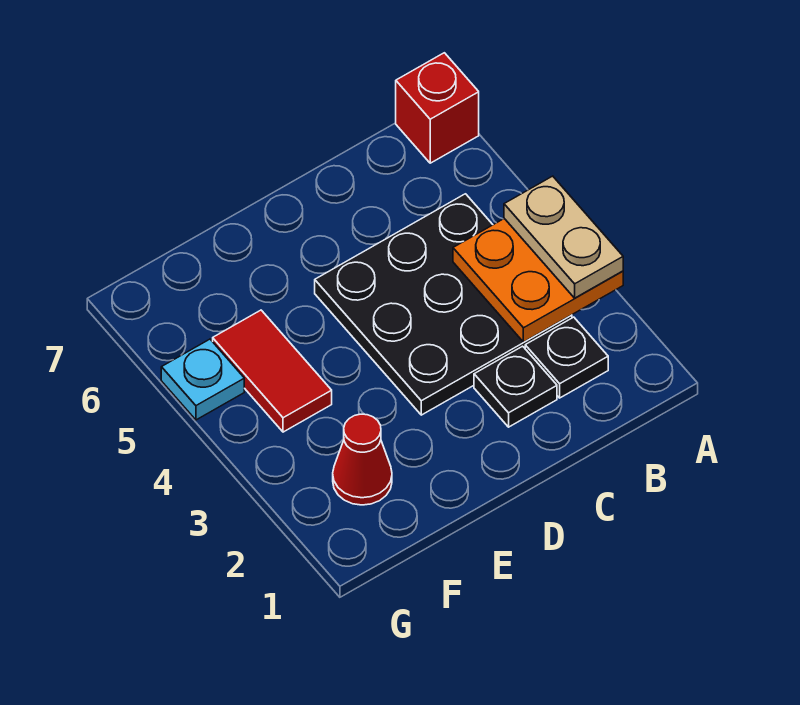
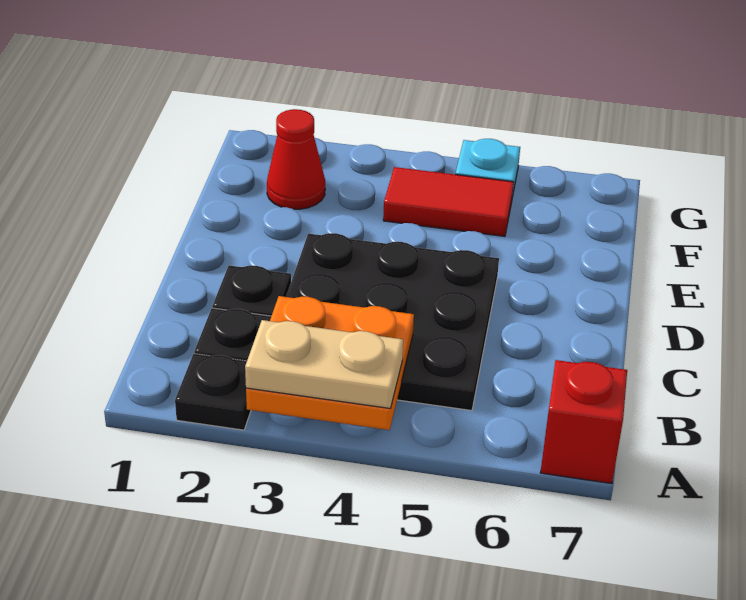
none -> black plate A2 level 1

